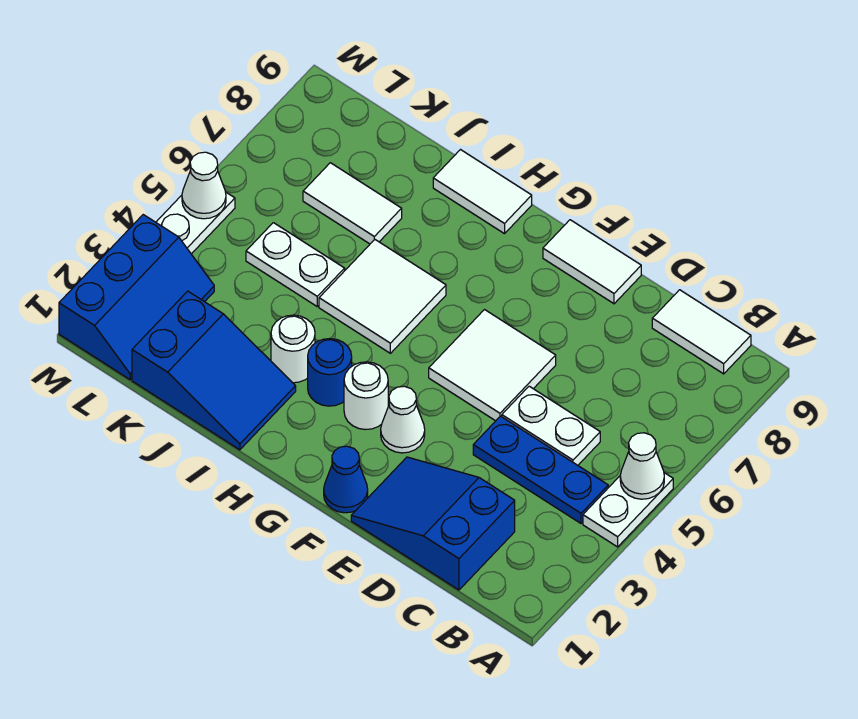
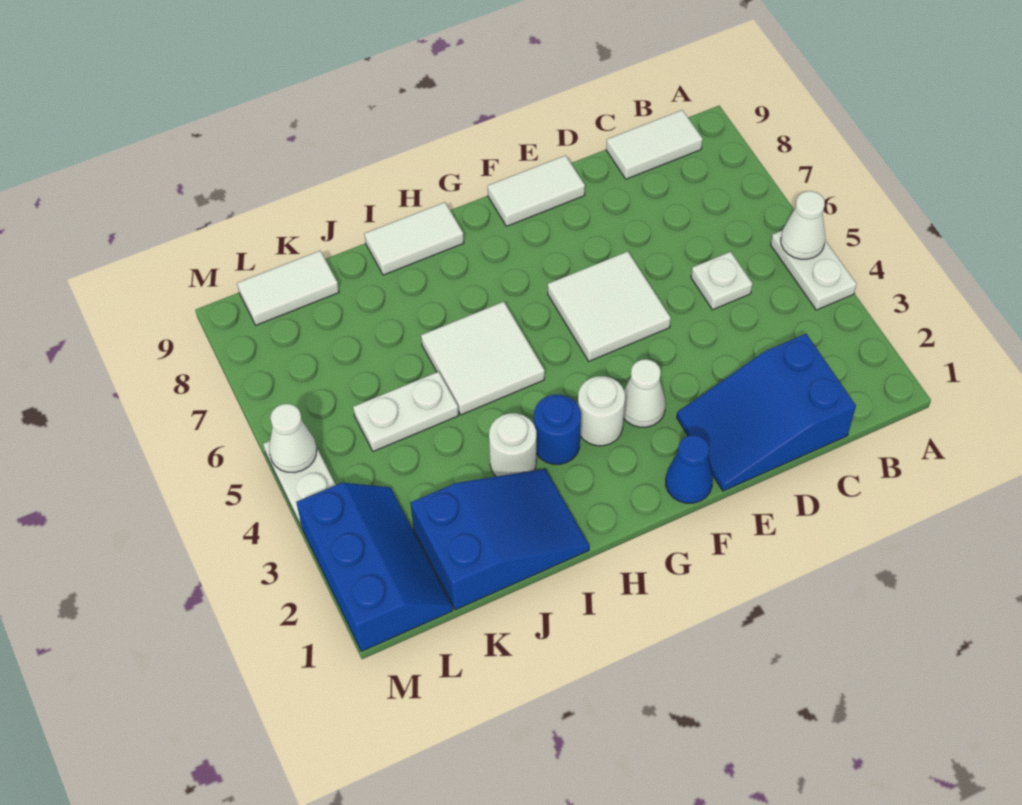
blue plate B4:D4 level 1 -> none
white plate C5:D5 level 1 -> white plate C5 level 1
white tile J7:K7 level 1 -> white tile K9:L9 level 1

